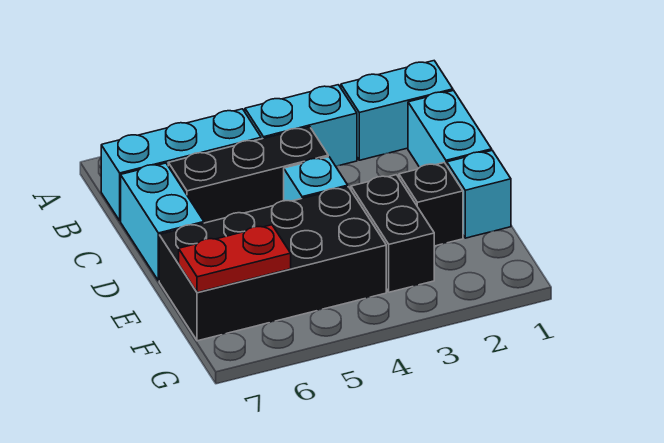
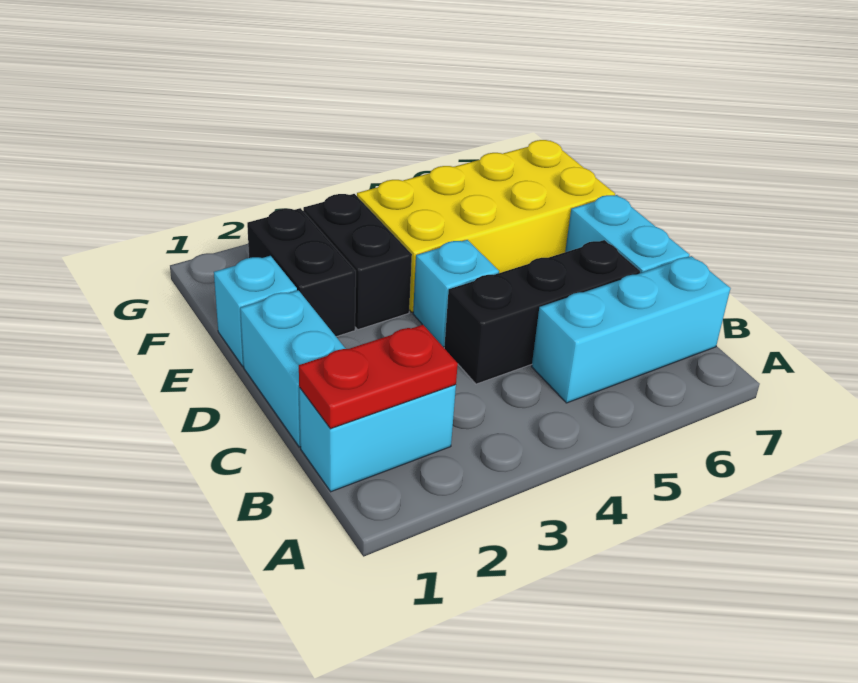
cyan brick B3:B4 level 1 -> none
black brick E2 level 1 -> black brick E2:F2 level 1
black brick E4:F7 level 1 -> yellow brick E4:F7 level 1
red plate F6:F7 level 2 -> red plate B1:B2 level 2

